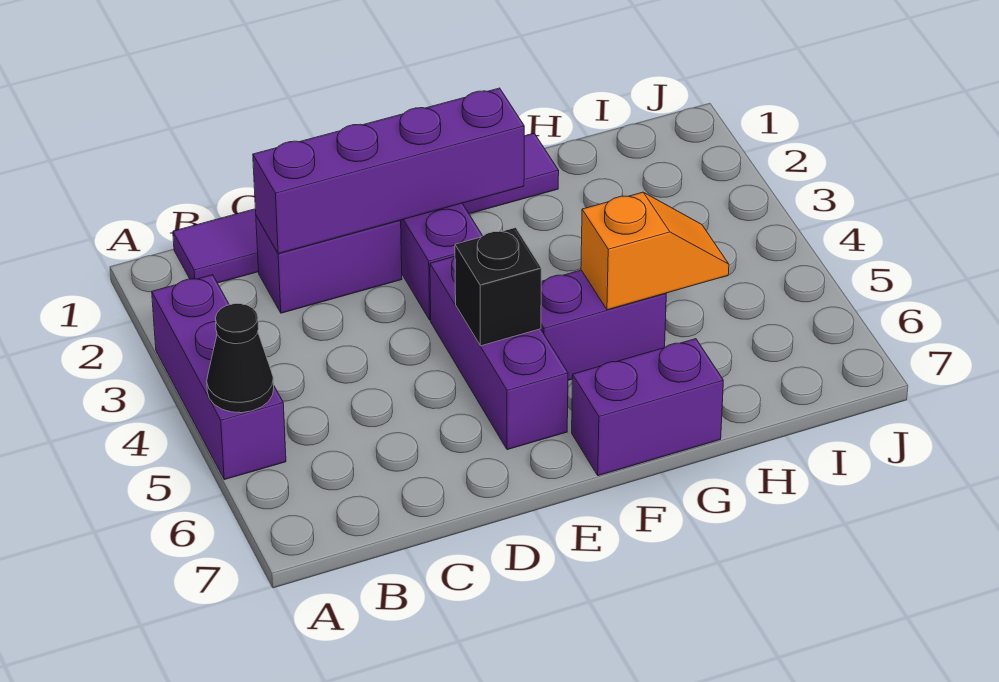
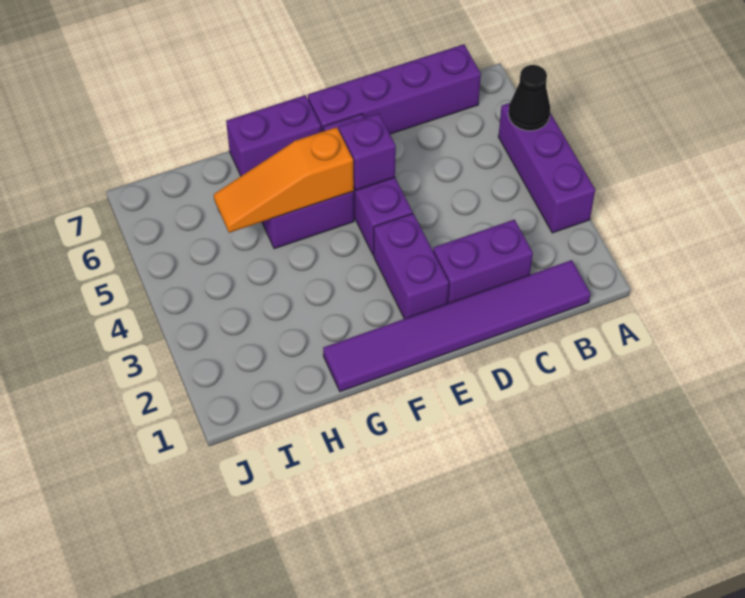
purple brick C2:F2 level 2 -> purple brick B7:E7 level 1
black brick E5 level 2 -> purple brick E5 level 2
orange slope G5:H5 level 2 top G -> orange slope F5:H5 level 2 top F

